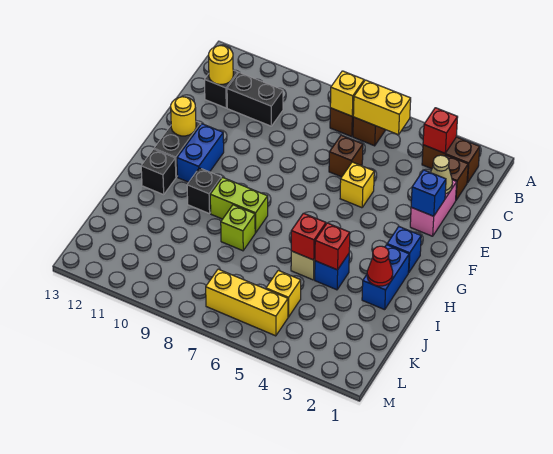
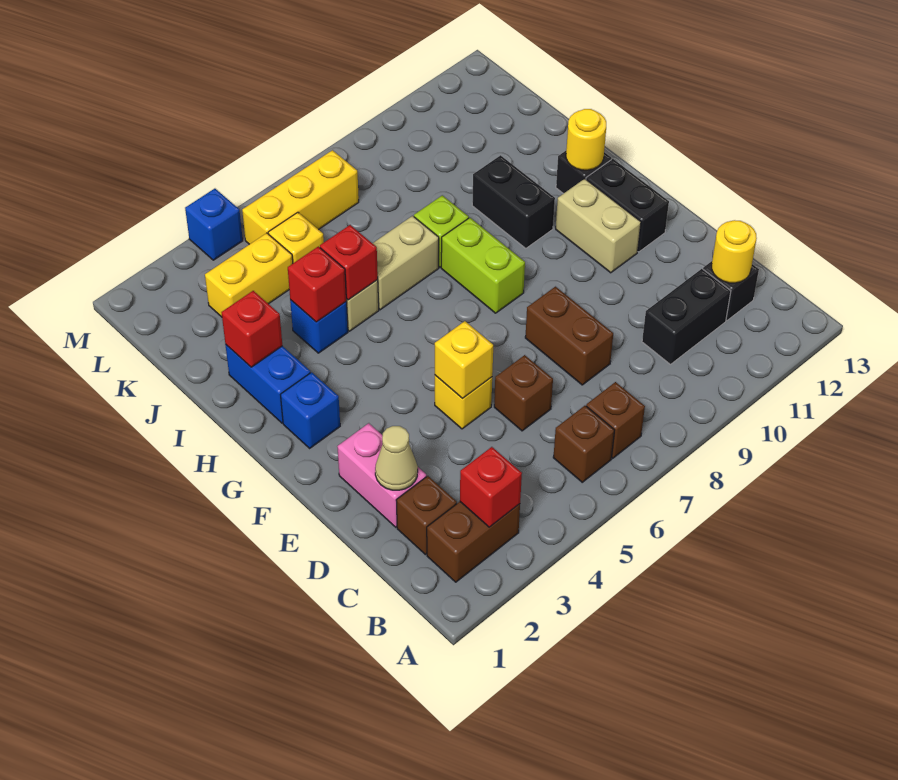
yellow brick B5:B6 level 2 -> yellow brick K3:K4 level 1
yellow brick B7 level 2 -> yellow brick E5 level 2
none -> brown brick D8:E8 level 1
blue brick E2 level 2 -> blue brick M4 level 1
blue brick F11:G11 level 1 -> tan brick F11:G11 level 1
yellow round brick F12 level 2 -> yellow round brick H12 level 2
lime brick H8:H9 level 1 -> lime brick G8:H8 level 1
black brick H10 level 1 -> black brick H10:I10 level 1
red cone I2 level 2 -> red brick I2 level 2
none -> tan brick I6:I7 level 1

